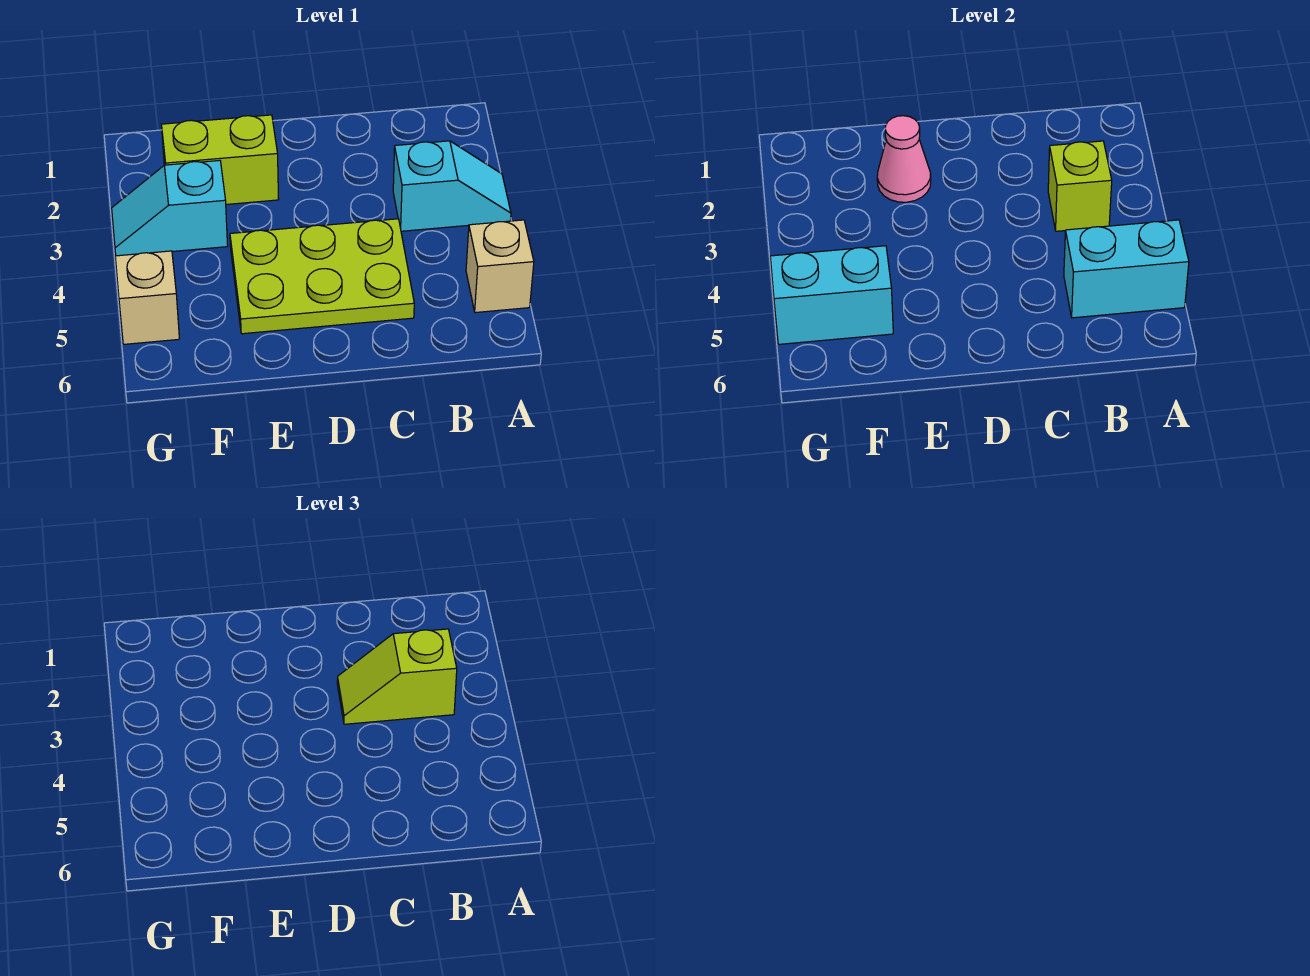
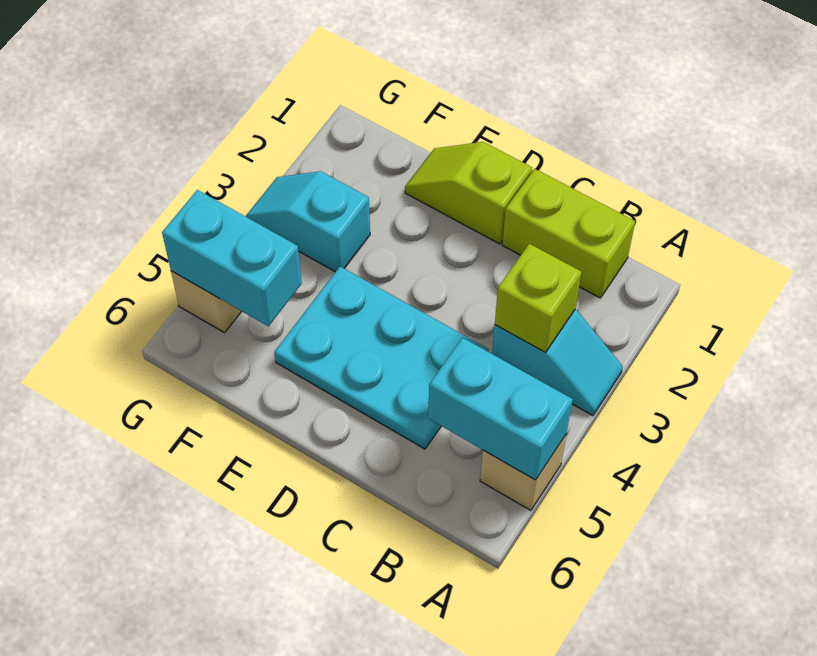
lime slope B3:C3 level 3 top B -> lime slope D1:E1 level 1 top D
lime plate C4:E5 level 1 -> cyan plate C4:E5 level 1
lime brick E2:F2 level 1 -> lime brick B1:C1 level 1
pink cone E2 level 2 -> none

